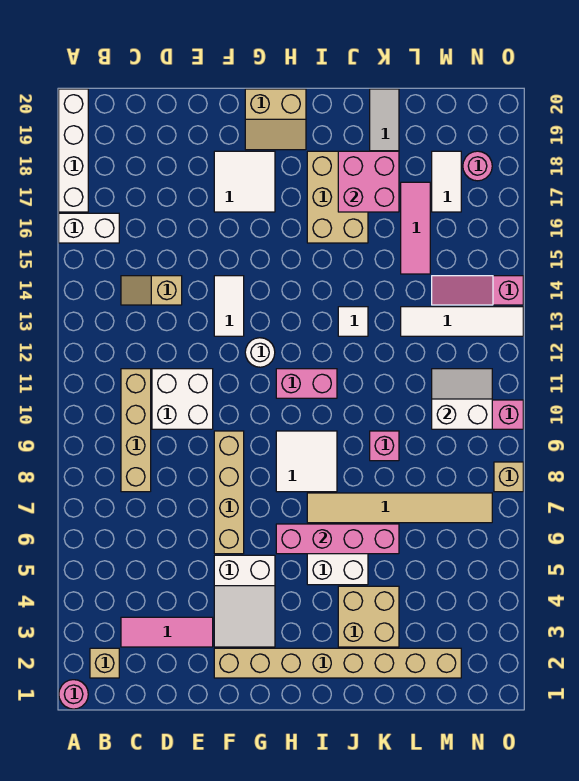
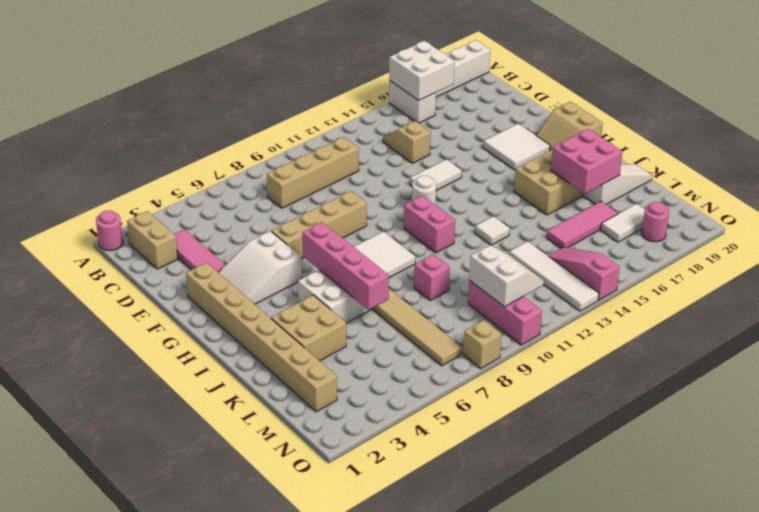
tan brick B2 level 1 -> tan brick B2:C2 level 1
white brick D10:E11 level 1 -> white brick A16:B17 level 2

